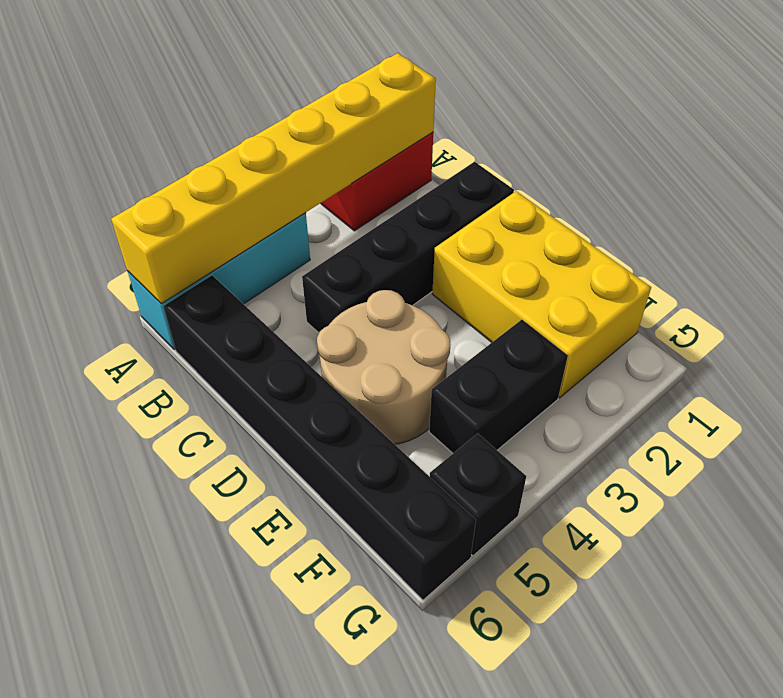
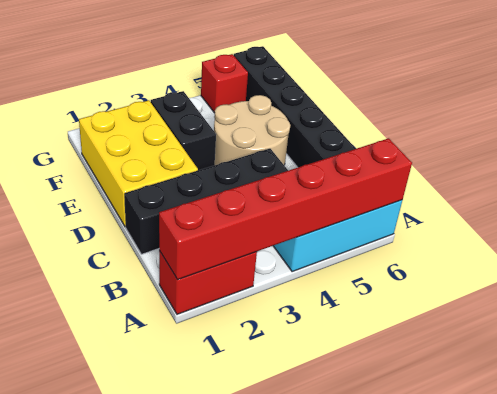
yellow brick A1:A6 level 2 -> red brick A1:A6 level 2
black brick F3:F4 level 1 -> black brick E3:F3 level 1
black brick G5 level 1 -> red brick G5 level 1

